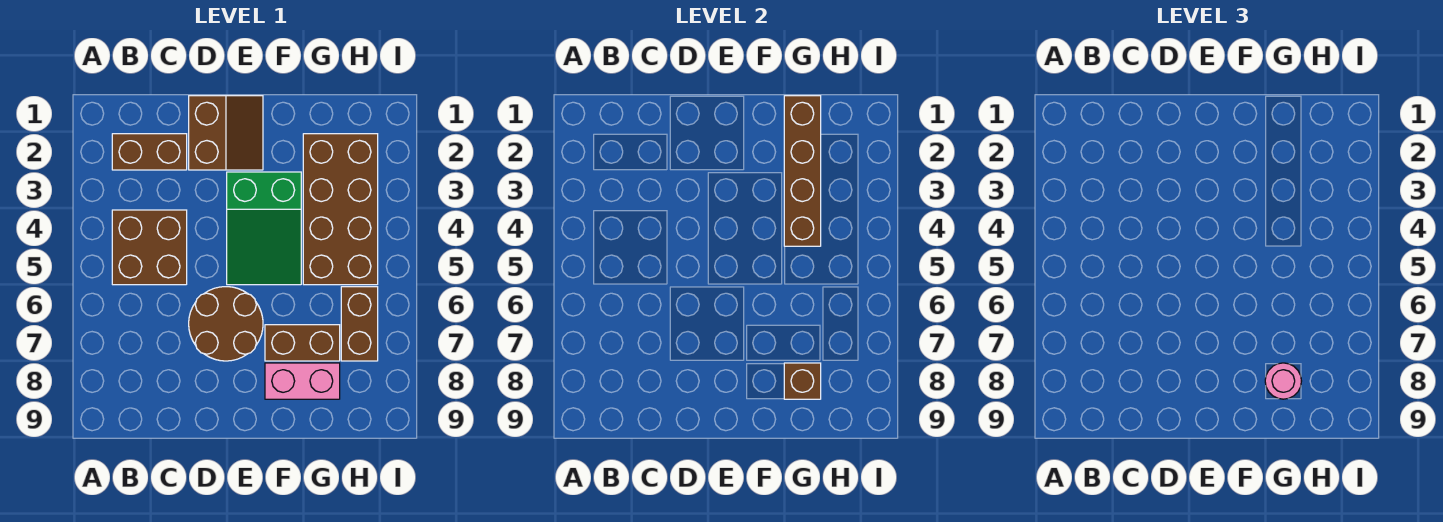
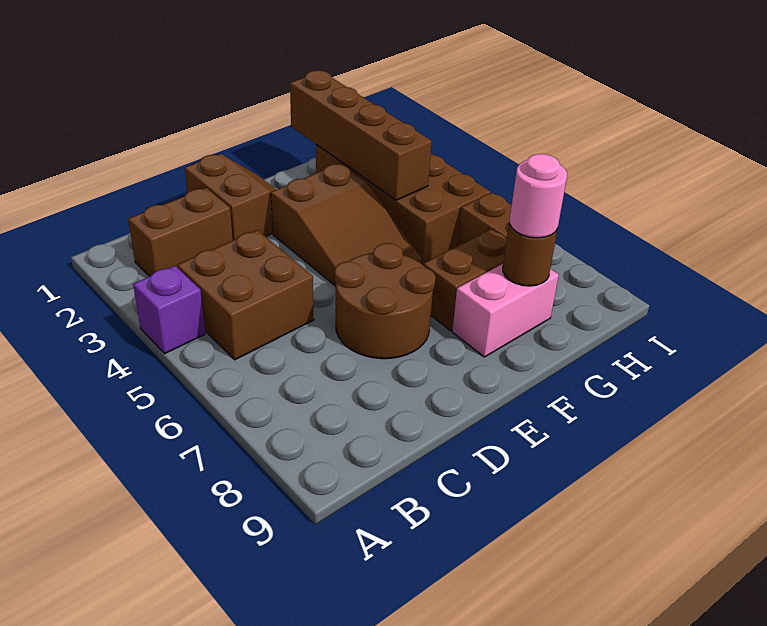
none -> purple brick A4 level 1
green slope E3:F5 level 1 top 3 -> brown slope E3:F5 level 1 top 3
brown brick G8 level 2 -> brown round brick G8 level 2

